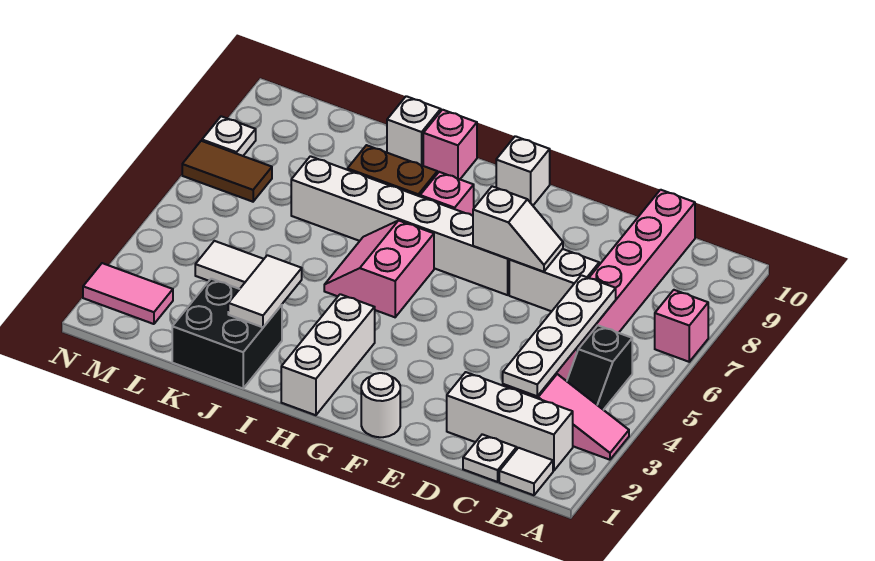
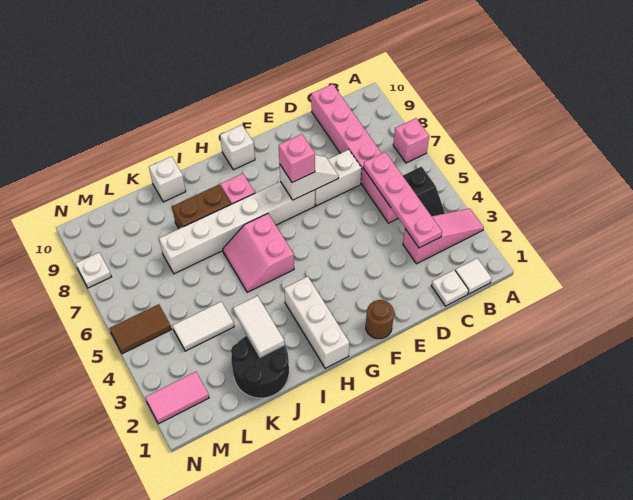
white brick B2:D2 level 1 -> none
white plate C3:C6 level 2 -> pink plate C3:C6 level 2
white round brick F1 level 1 -> brown round brick F1 level 1
pink brick I10 level 1 -> pink brick F7 level 3
black brick J1:K2 level 1 -> black round brick J1:K2 level 1
brown tile M7:N7 level 1 -> brown tile M5:N5 level 1

